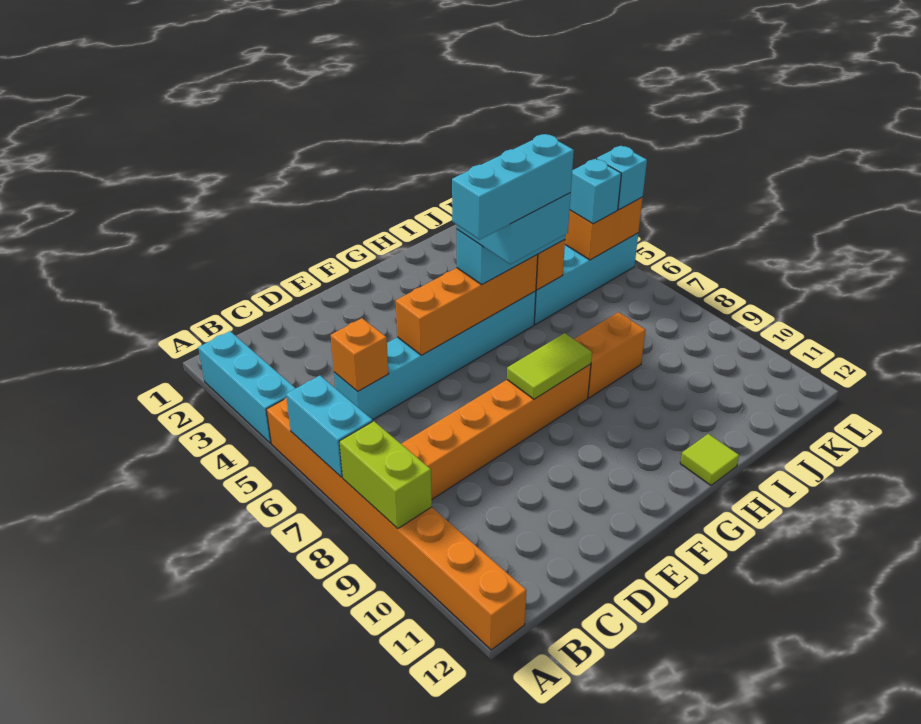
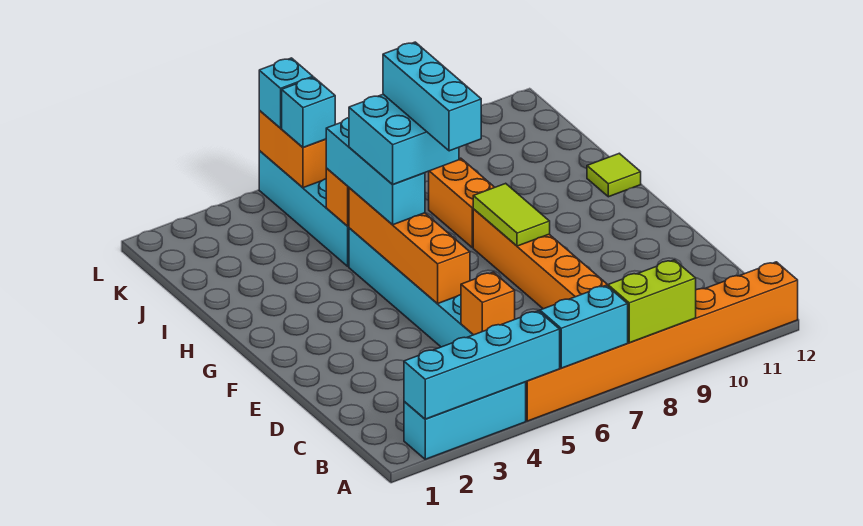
none -> cyan brick A2:A5 level 2

